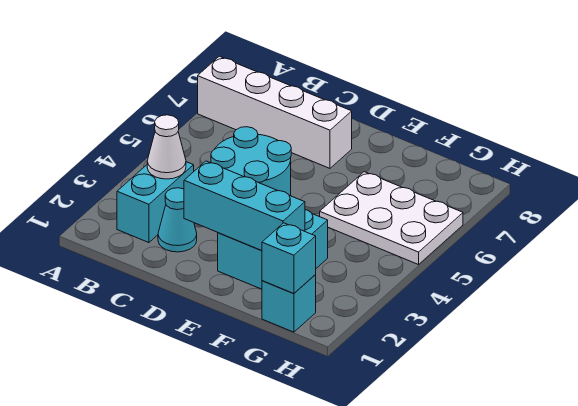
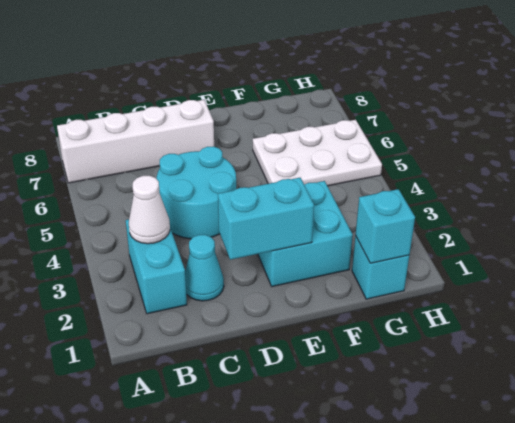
cyan brick D2:F2 level 2 -> cyan brick D2:E2 level 2

